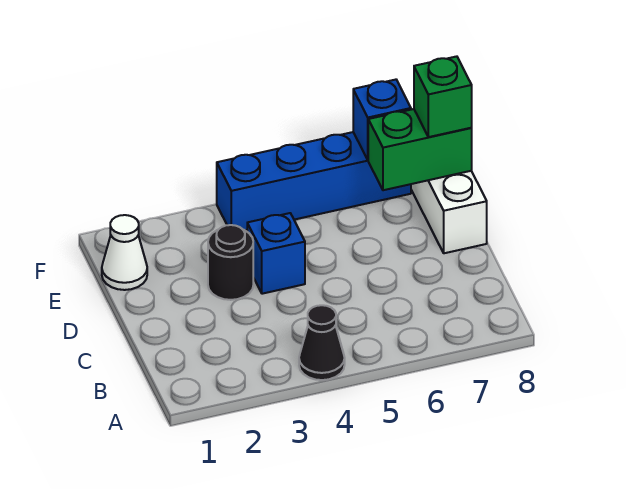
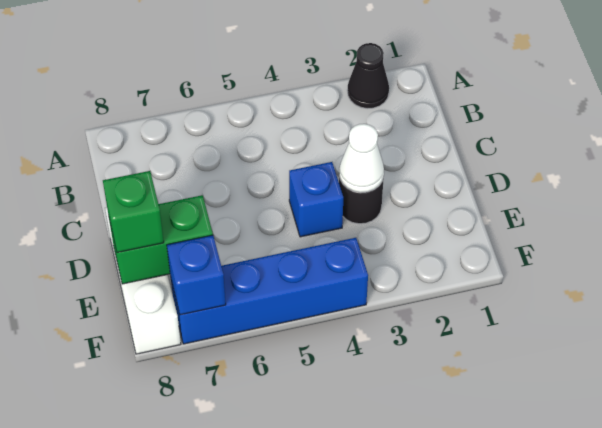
black cone A4 level 1 -> black cone A2 level 1
white cone E1 level 1 -> white cone D3 level 2

